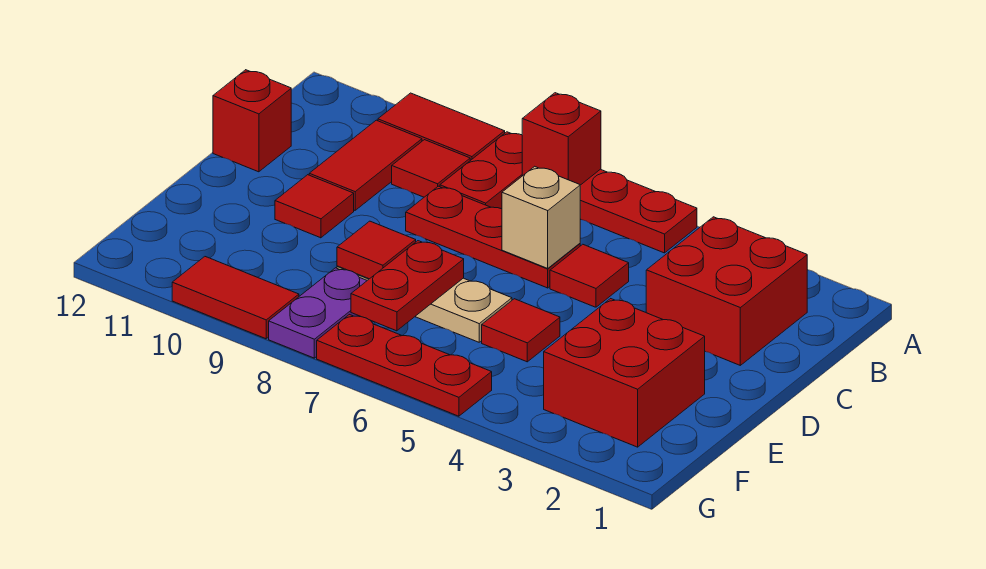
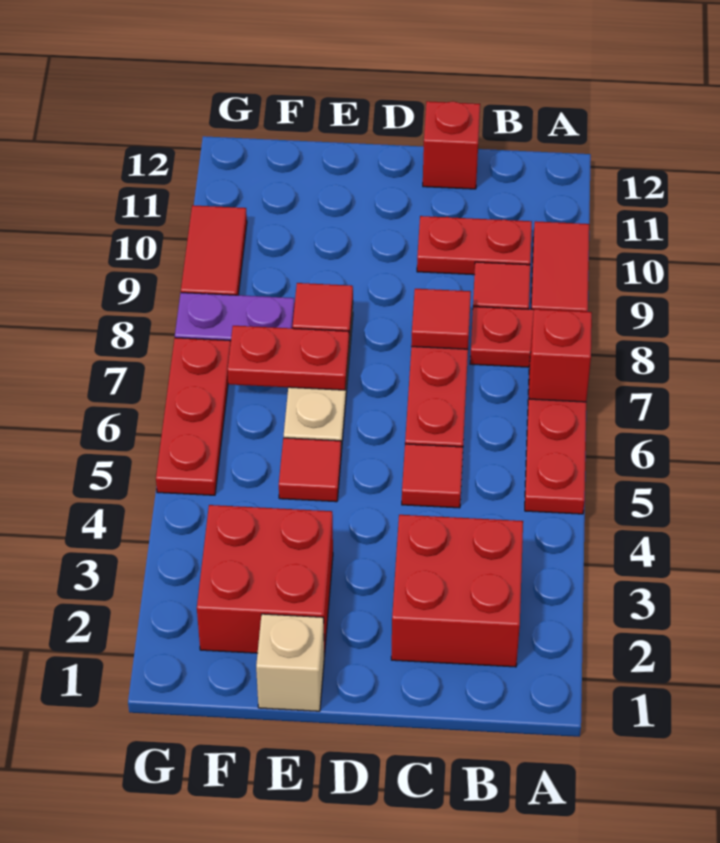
red tile B10:C10 level 1 -> red plate B10:C10 level 1
tan brick C6 level 2 -> tan brick E1 level 1
red tile D10 level 1 -> red tile C8 level 2

